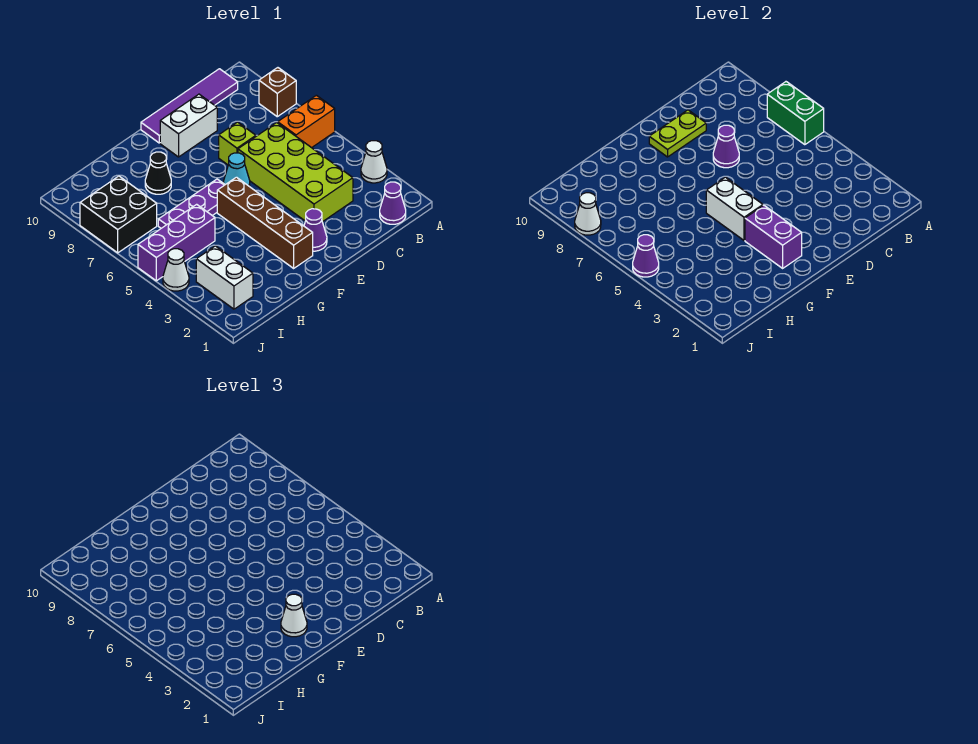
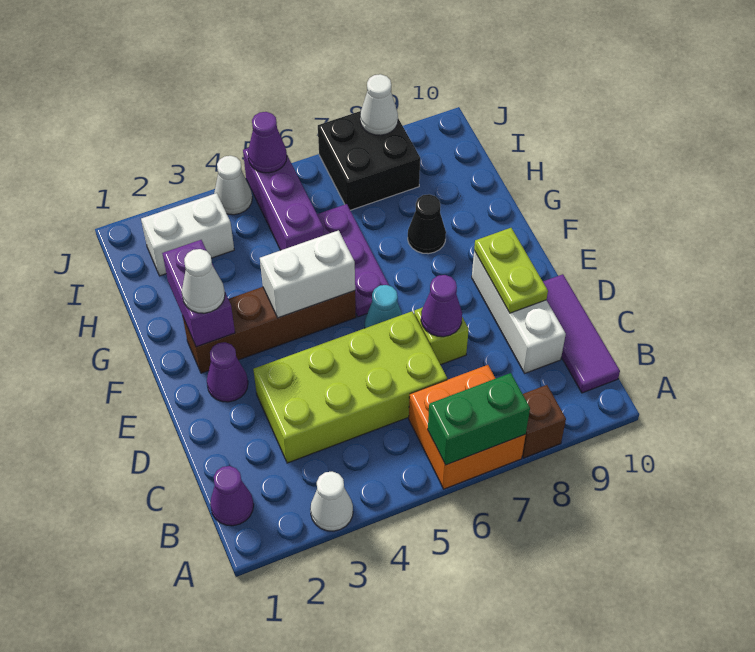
orange brick A6:B6 level 1 -> orange brick A6:B7 level 1
purple tile B10:E10 level 1 -> purple tile B10:D10 level 1
white brick D9:E9 level 1 -> white brick C9:E9 level 1
purple brick F2:F3 level 2 -> purple brick F2:G2 level 2

